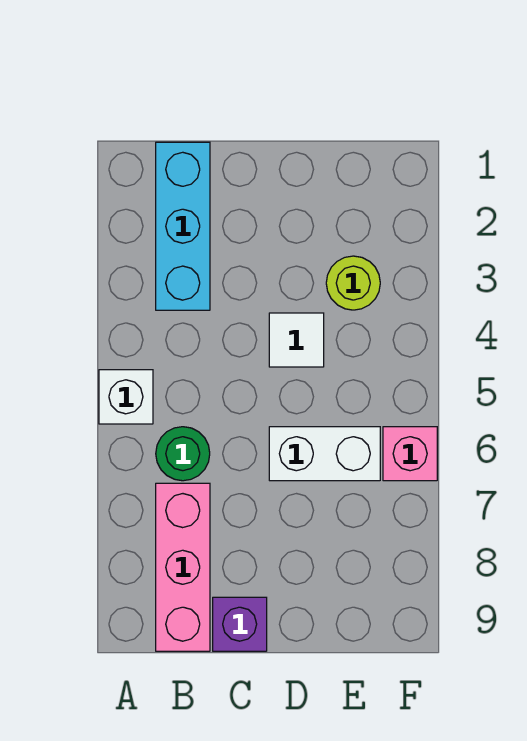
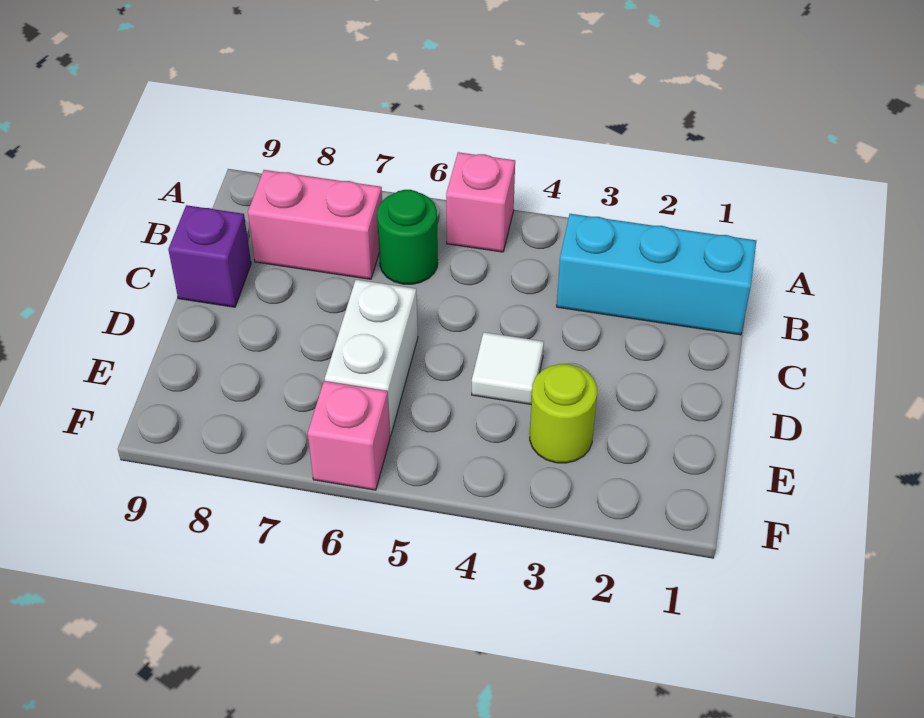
white brick A5 level 1 -> pink brick A5 level 1
pink brick B7:B9 level 1 -> pink brick B7:B8 level 1

